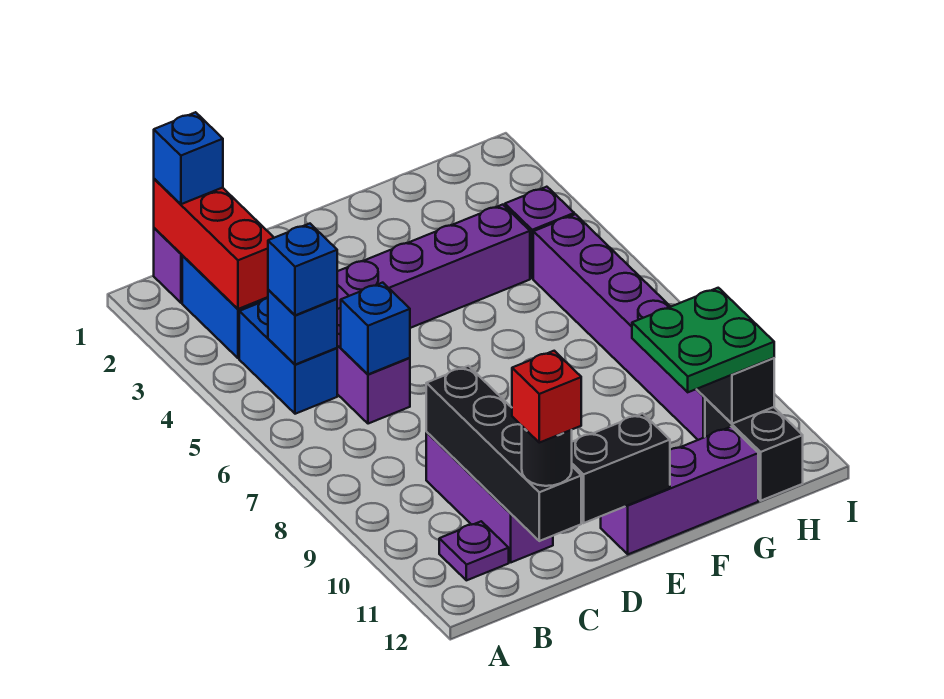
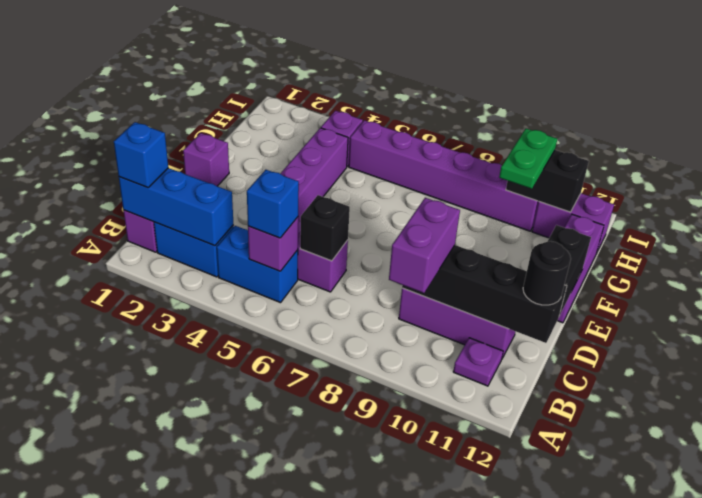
red brick B1:B3 level 2 -> blue brick B1:B3 level 2
blue brick B5 level 2 -> purple brick B5 level 2
none -> purple brick B9:C9 level 3
blue brick C6 level 2 -> black brick C6 level 2
red brick C12 level 4 -> none
none -> purple brick E1 level 1
green plate G10:H11 level 3 -> green plate G10:H10 level 3
black brick H11:H12 level 1 -> purple brick H11:H12 level 1

